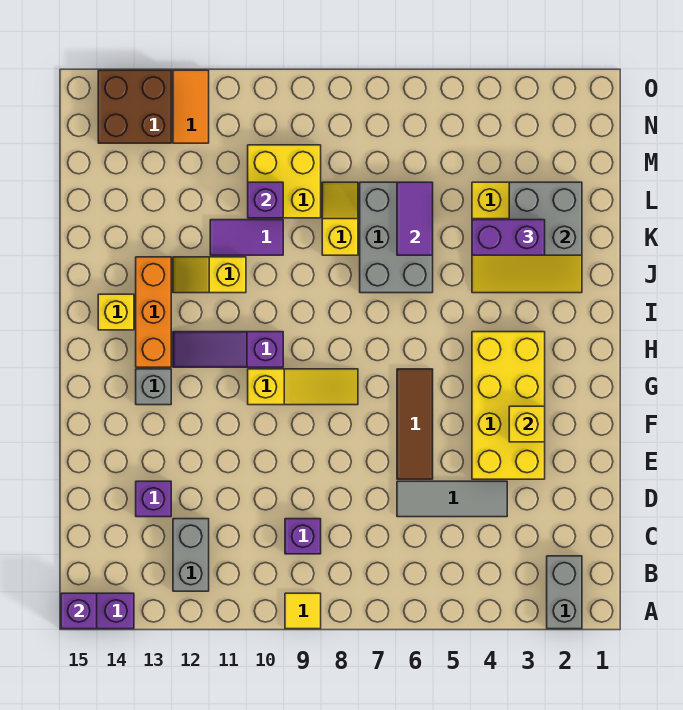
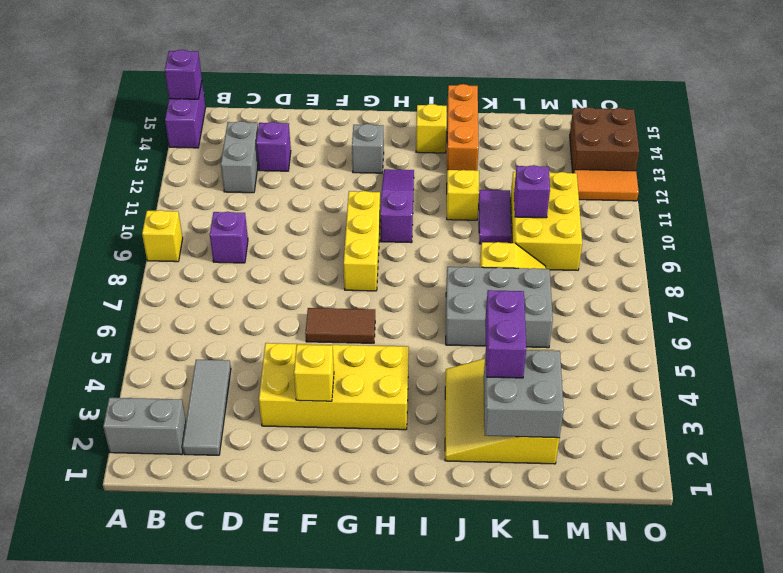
yellow tile A9 level 1 -> yellow brick A9 level 1
grey brick B12:C12 level 1 -> grey brick C12:C13 level 1
grey tile D4:D6 level 1 -> grey tile C2:C4 level 1
brown tile E6:G6 level 1 -> brown tile F6:G6 level 1
yellow slope G8:G10 level 1 top 10 -> yellow brick G8:G10 level 1
orange brick H13:J13 level 1 -> orange brick J13:J15 level 1
purple tile K6:L6 level 2 -> none
yellow brick L9:M10 level 1 -> yellow brick L9:M11 level 1

